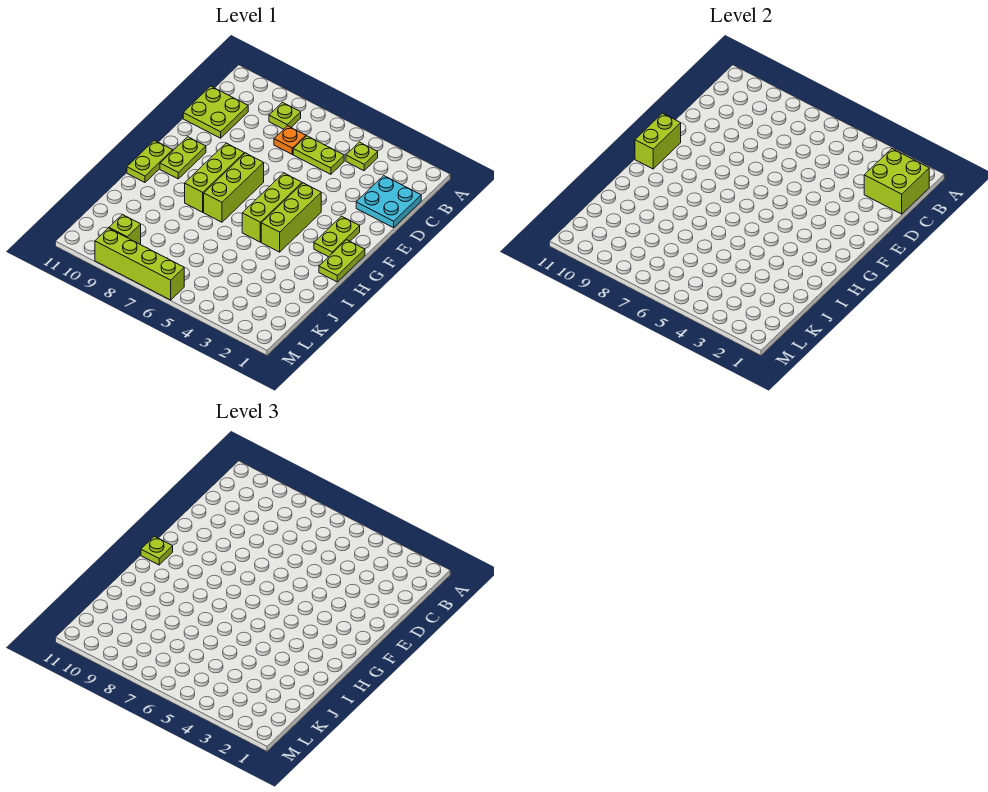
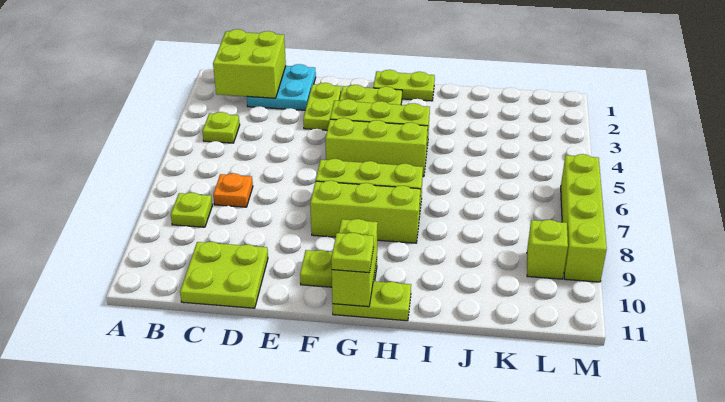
lime plate C5:C6 level 1 -> lime plate E2:E3 level 1
lime brick F11:G11 level 2 -> lime brick G10:G11 level 2

